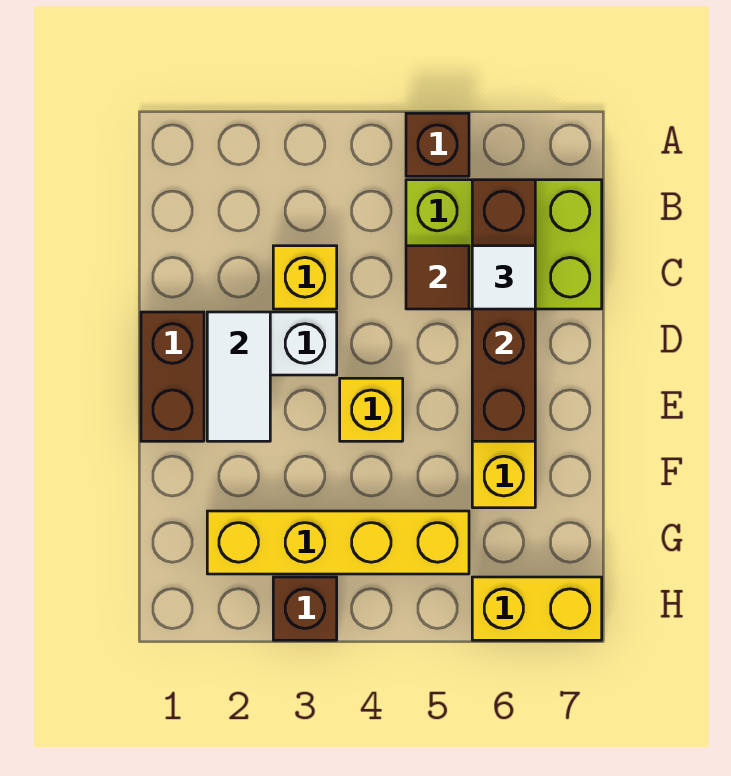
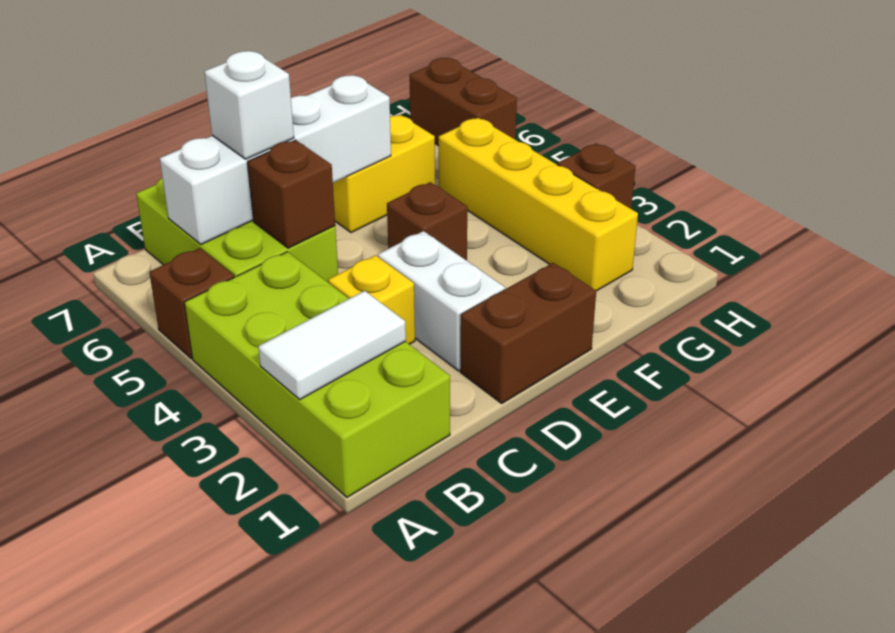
none -> lime brick A1:B4 level 1
brown brick B6:E6 level 2 -> white brick B6:E6 level 2
brown tile C5 level 2 -> brown brick C5 level 2
white tile C6 level 3 -> white brick C6 level 3
white tile D2:E2 level 2 -> white tile A2:B2 level 2
yellow brick E4 level 1 -> brown brick E4 level 1
yellow brick H6:H7 level 1 -> brown brick H6:H7 level 1

